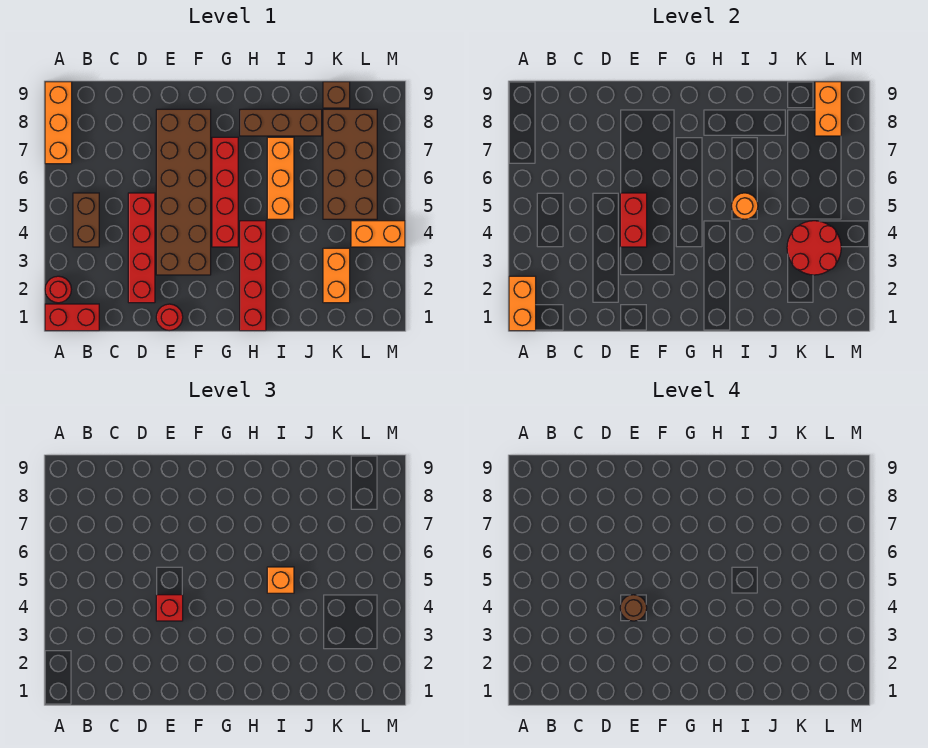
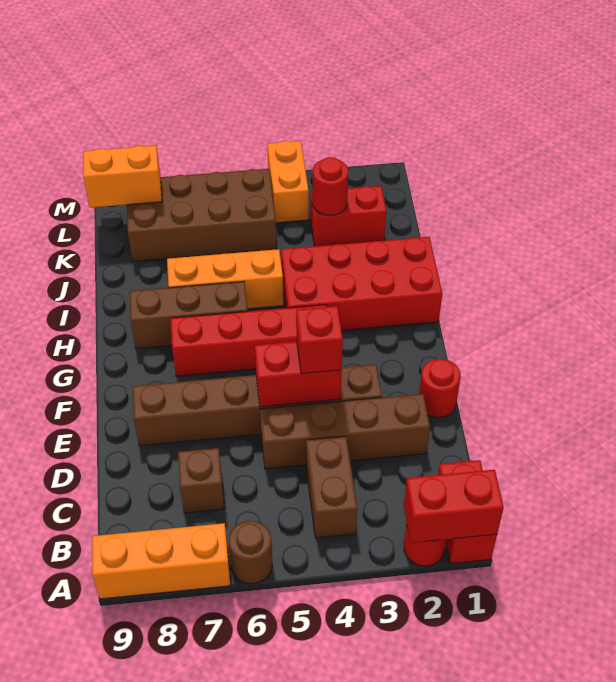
orange brick A1:A2 level 2 -> red brick A1:A2 level 2
brown brick B4:B5 level 1 -> brown brick B4:C4 level 1
red brick D2:D5 level 1 -> brown brick D2:D5 level 1
brown brick E3:F8 level 1 -> brown brick E3:E8 level 1
brown round brick E4 level 4 -> brown round brick A6 level 1
red brick H1:H4 level 1 -> red brick H1:I4 level 1
brown brick H8:J8 level 1 -> brown brick H6:H8 level 1
orange round brick I5 level 2 -> none
orange brick I5 level 3 -> none
orange brick K2:K3 level 1 -> red brick K2:K3 level 1
red round brick K3:L4 level 2 -> red round brick K3 level 2
brown brick K9 level 1 -> brown brick C7 level 1

